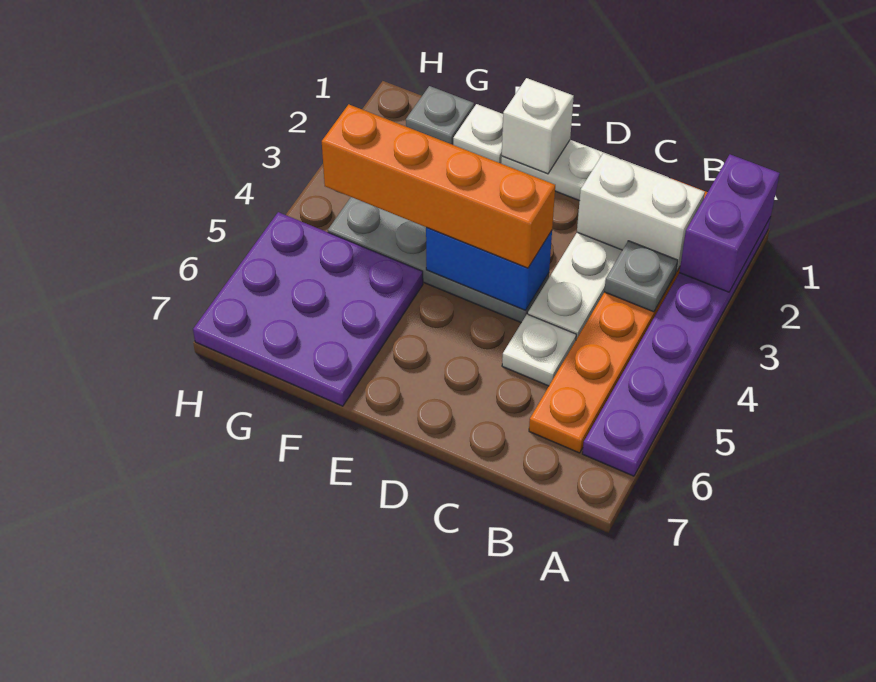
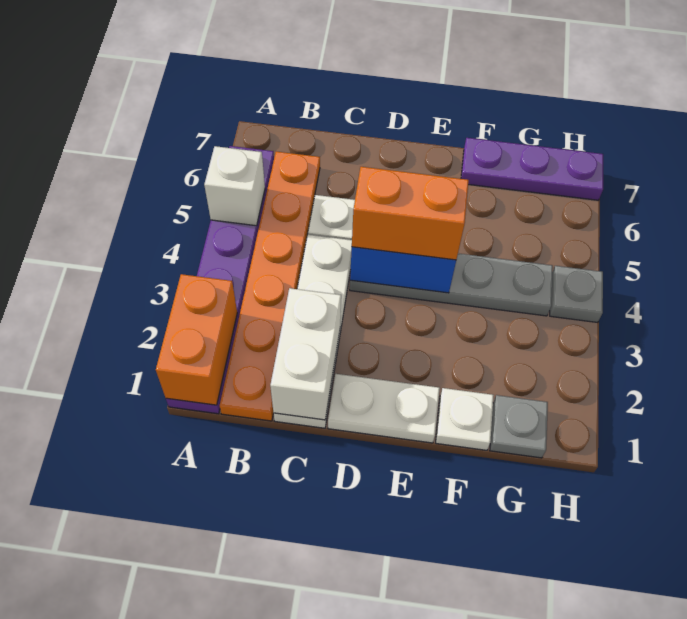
purple brick A1:A2 level 2 -> orange brick A1:A2 level 2
white brick B2:C2 level 2 -> white brick C1:C2 level 2
grey plate B3 level 2 -> grey plate H4 level 1
orange brick D4:G4 level 3 -> orange brick D4:E4 level 3
white brick E1 level 2 -> white brick A5 level 2
purple plate F5:H7 level 1 -> purple plate F7:H7 level 1

